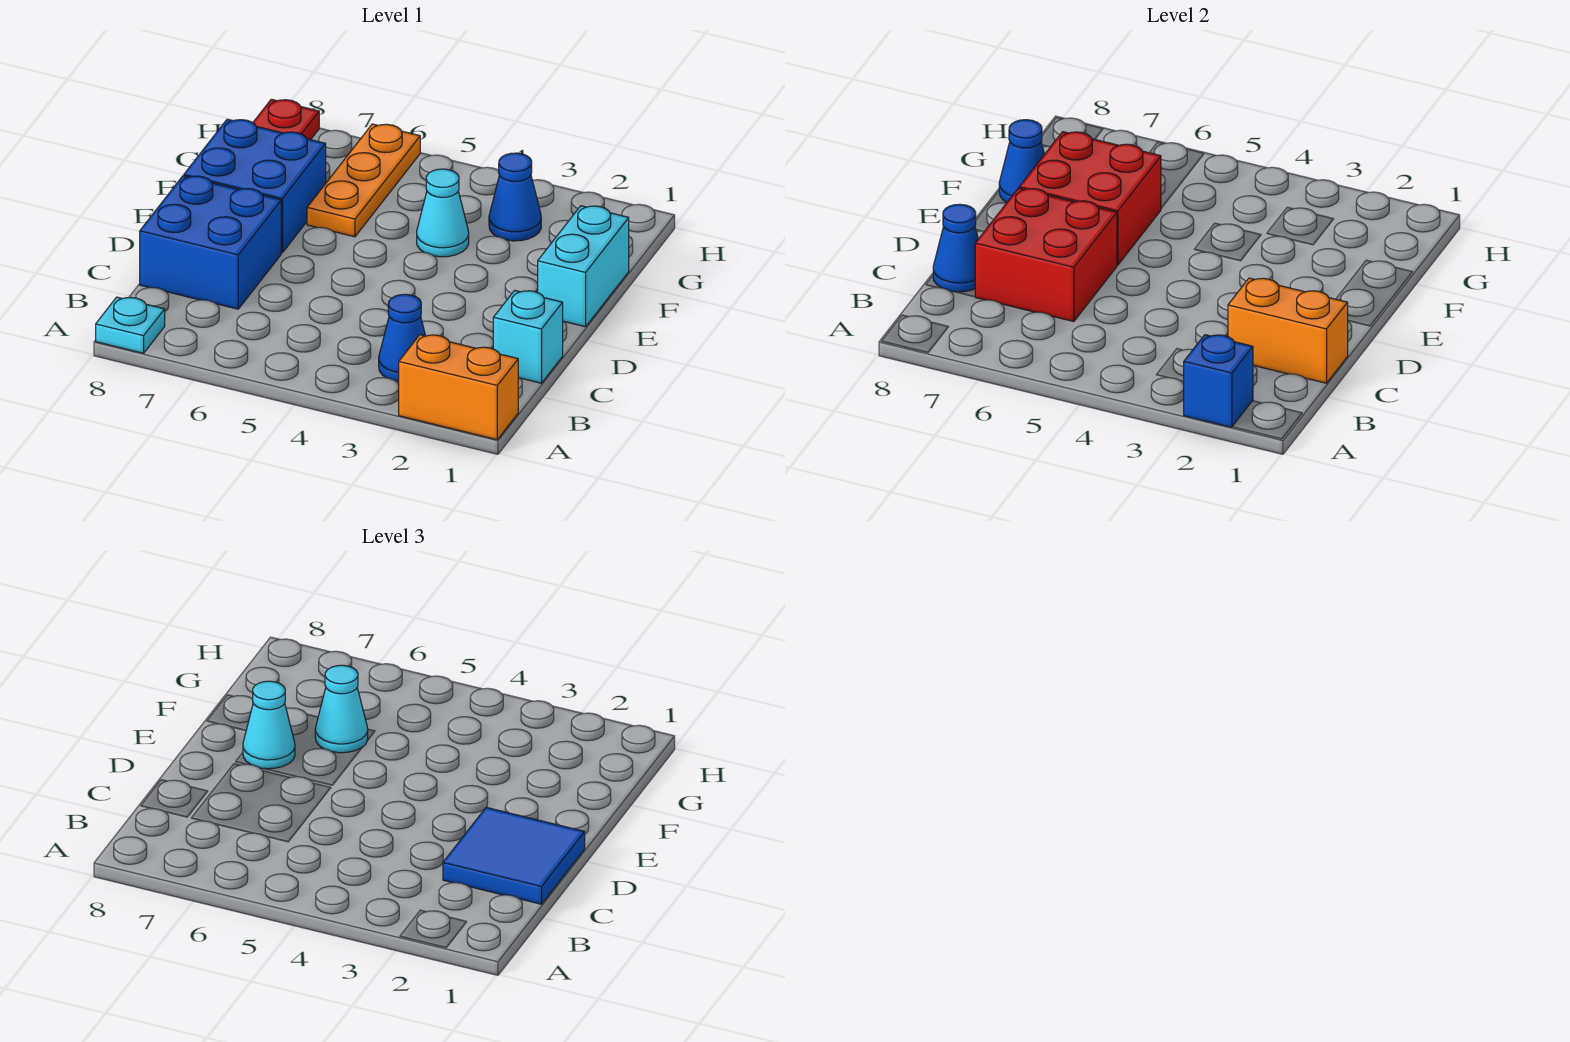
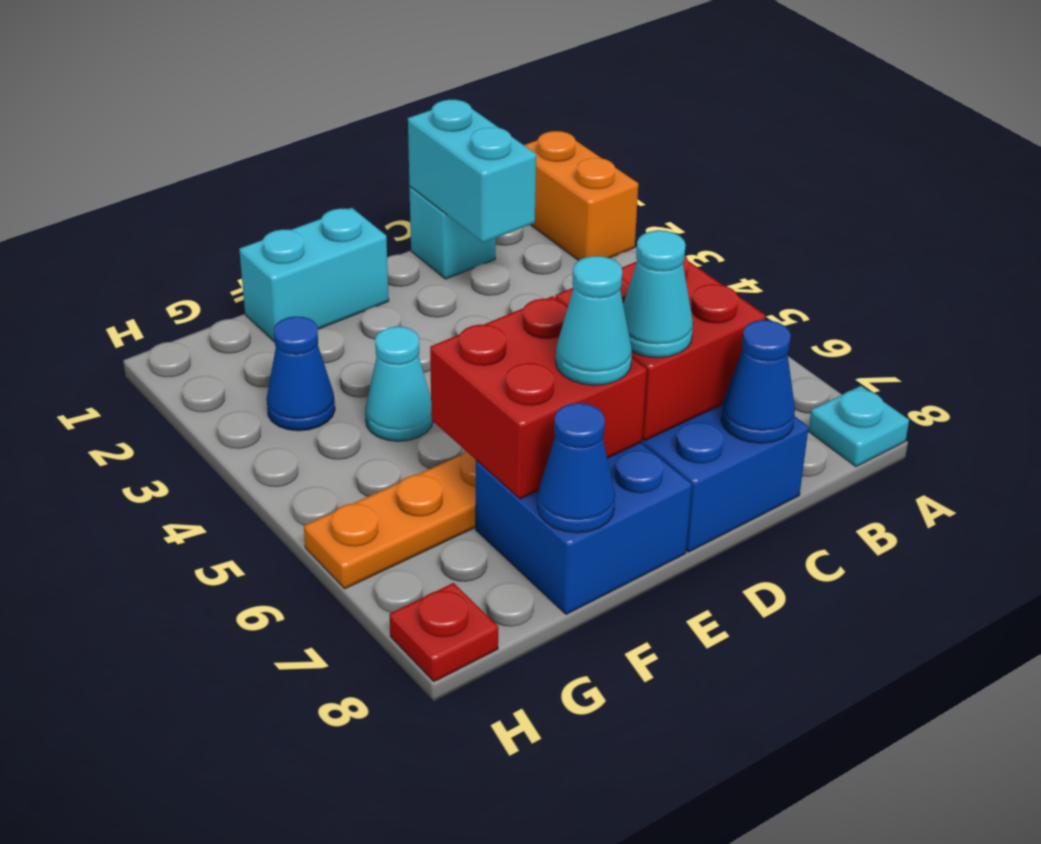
blue brick A2 level 2 -> none
blue cone B3 level 1 -> none
orange brick C1:C2 level 2 -> cyan brick C1:C2 level 2
blue tile C1:D2 level 3 -> none
cyan cone F6 level 3 -> cyan cone D7 level 3

